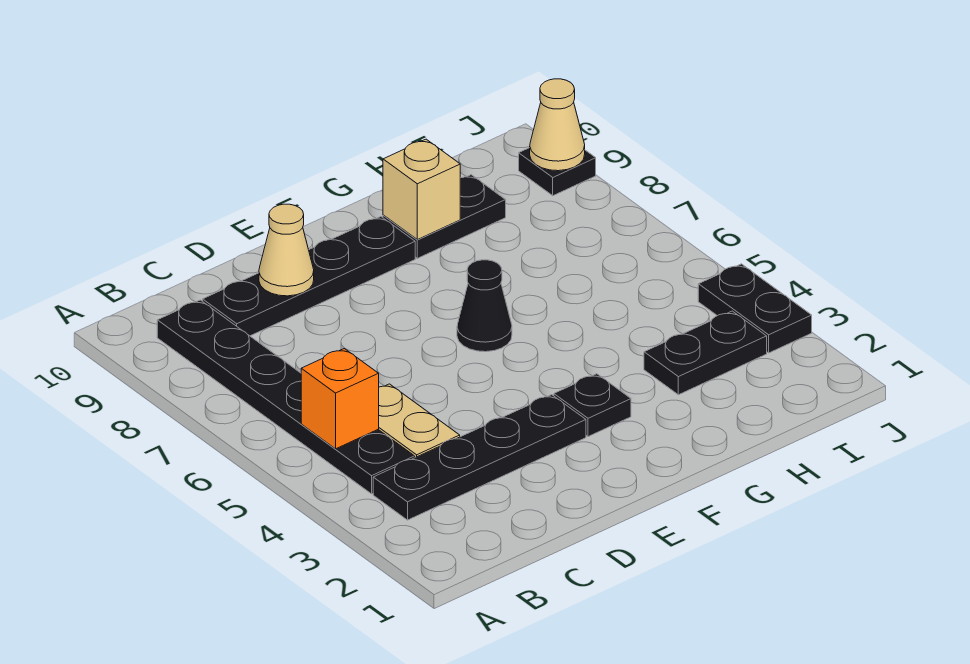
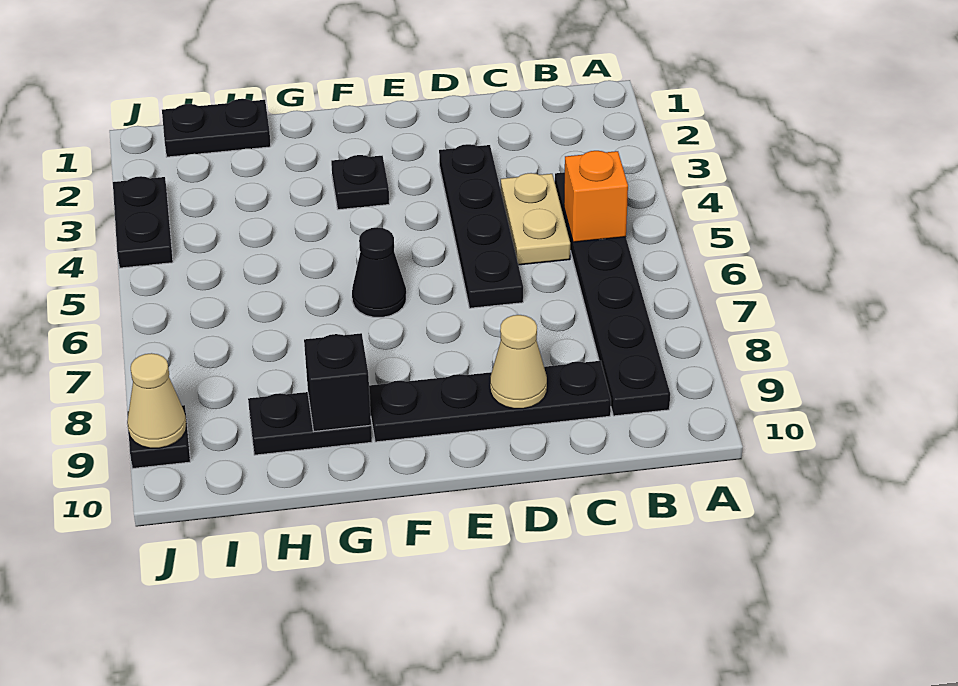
black plate B3:E3 level 1 -> black plate D3:D6 level 1
tan brick G9 level 2 -> black brick G9 level 2
black plate H3:I3 level 1 -> black plate H1:I1 level 1

